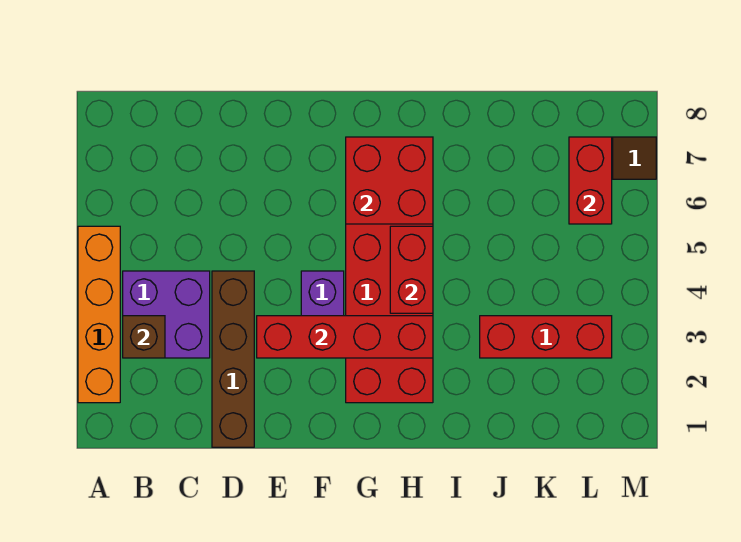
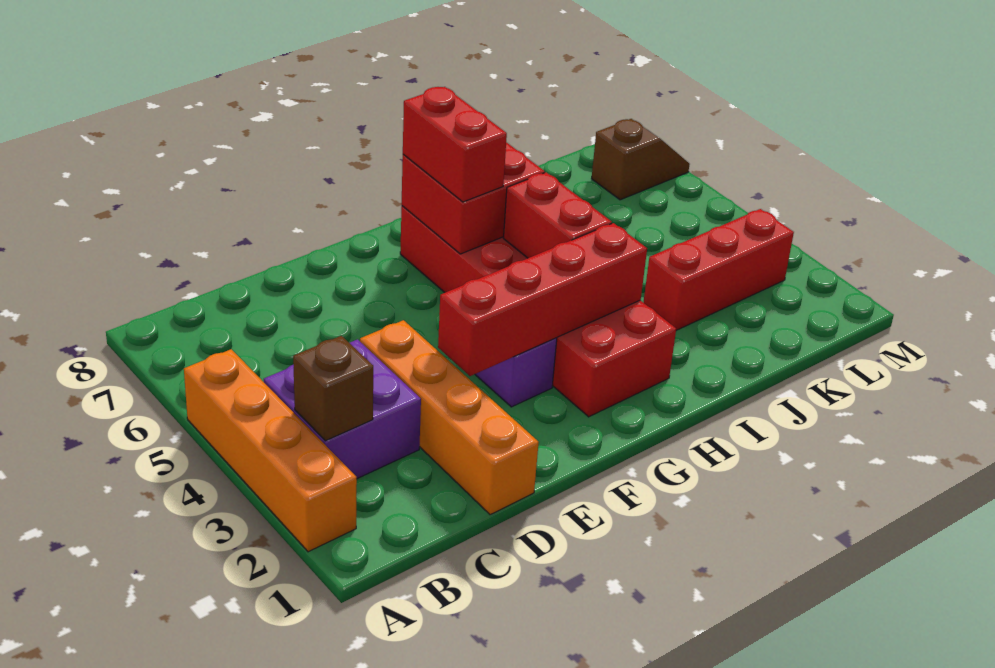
brown brick D1:D4 level 1 -> orange brick D1:D4 level 1
red brick L6:L7 level 2 -> red brick G6:G7 level 3

